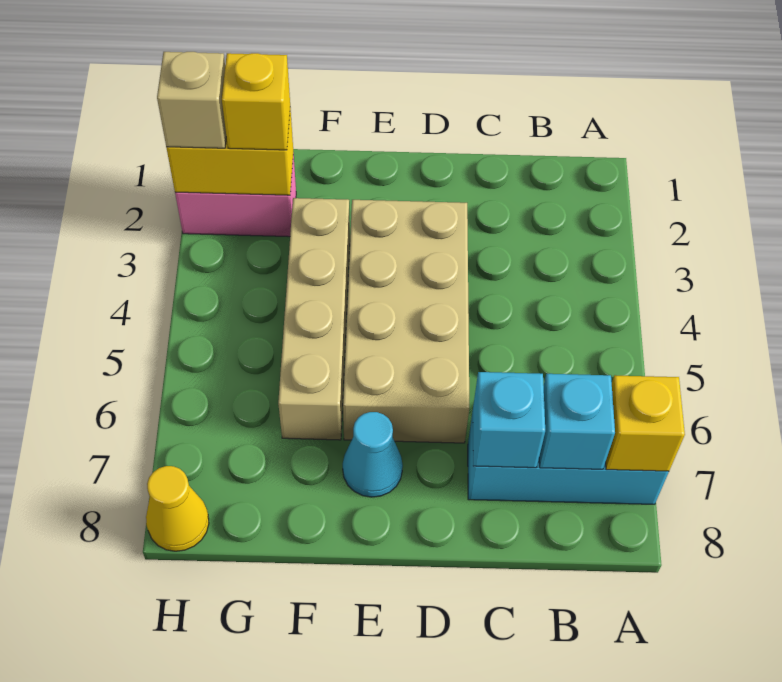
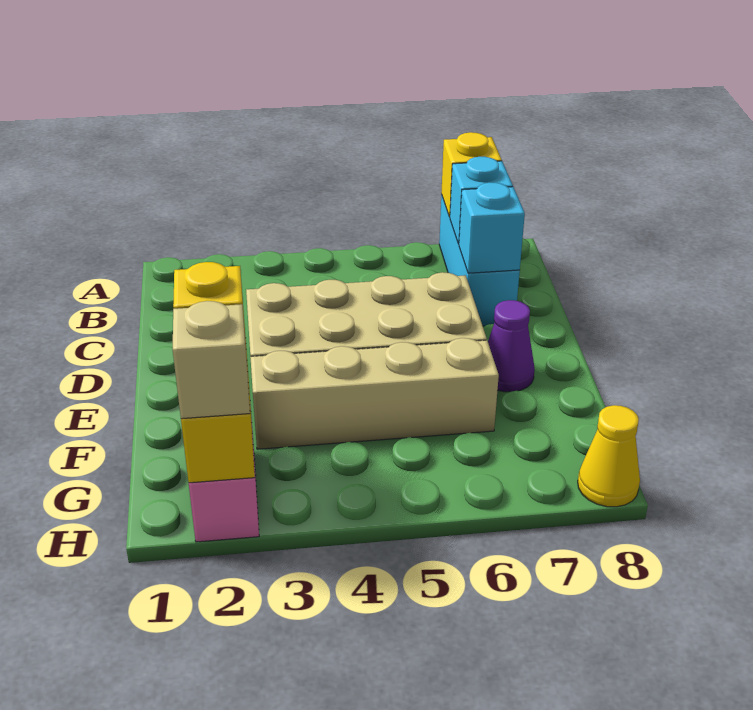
cyan cone E7 level 1 -> purple cone E7 level 1

